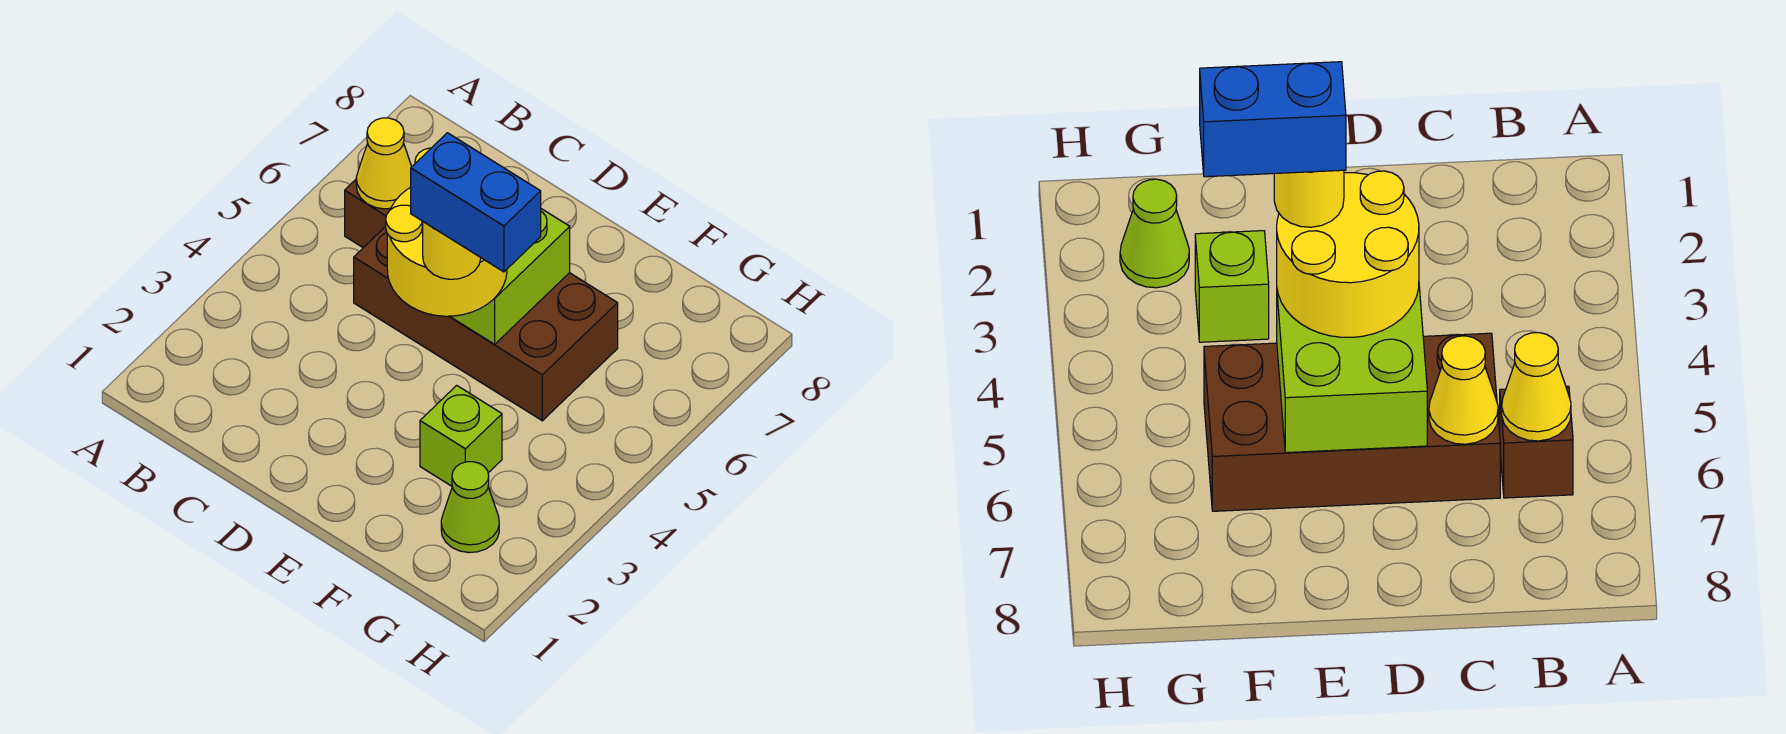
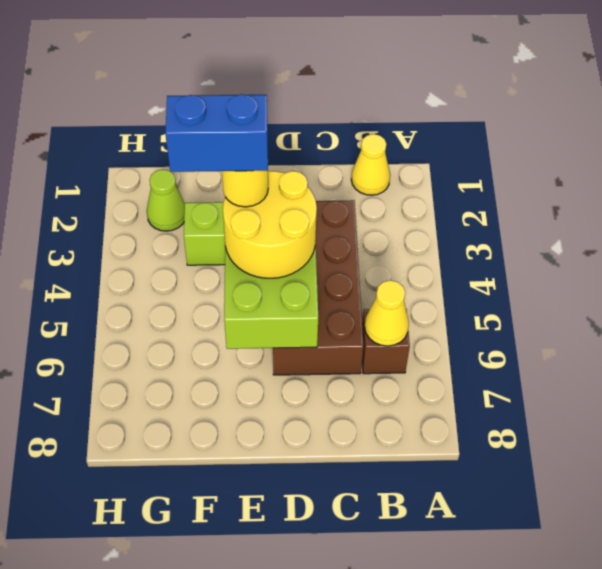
brown brick C5:F6 level 1 -> brown brick C3:D6 level 1
yellow cone C6 level 2 -> yellow cone B1 level 1

